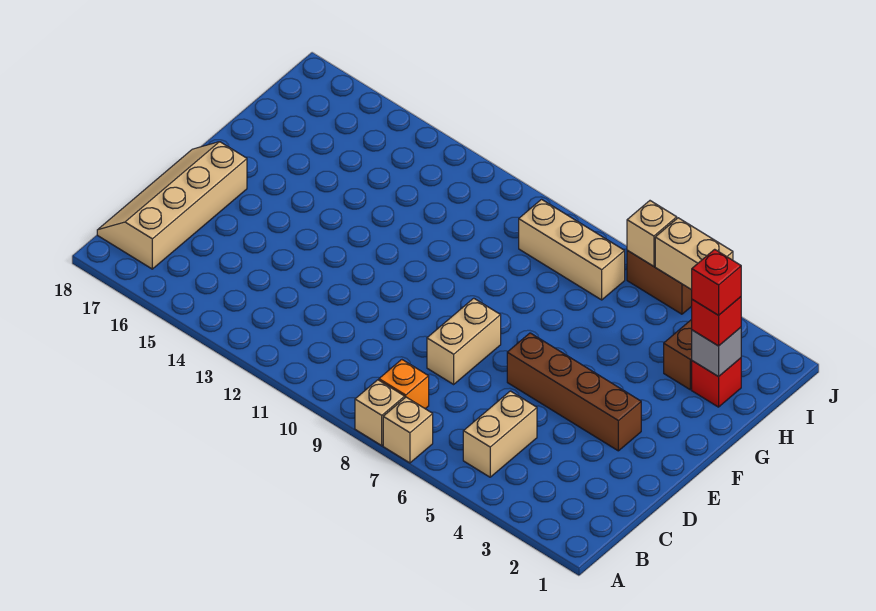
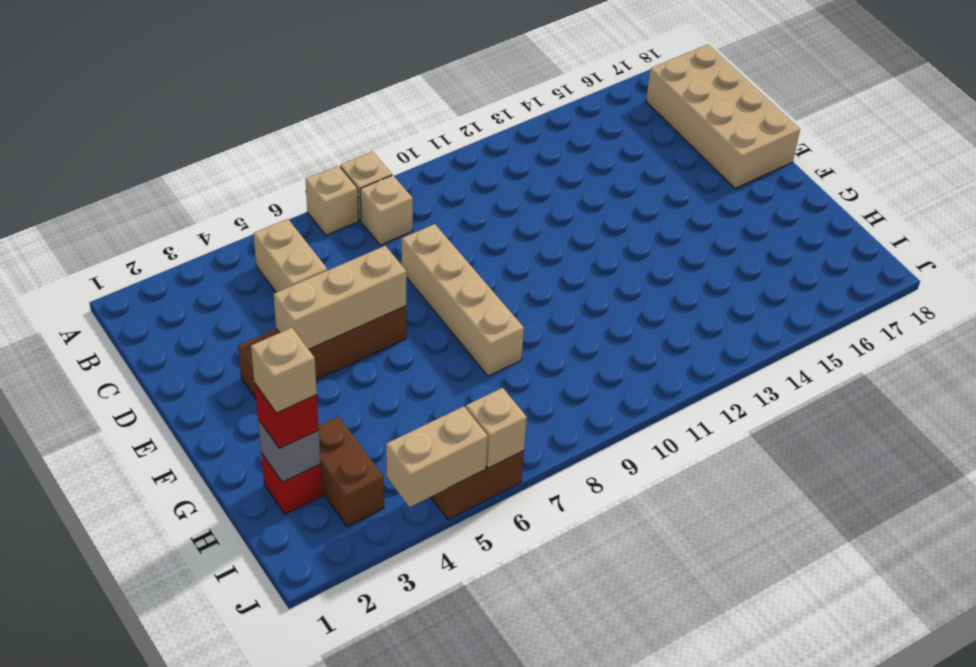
orange brick B8 level 1 -> tan brick B8 level 1
tan slope B17:E18 level 1 top 17 -> tan brick B17:E18 level 1
tan brick D8:E8 level 1 -> tan brick D8:G8 level 1
red brick H2 level 4 -> tan brick H2 level 4
tan brick I7:I9 level 1 -> tan brick E4:E6 level 2

